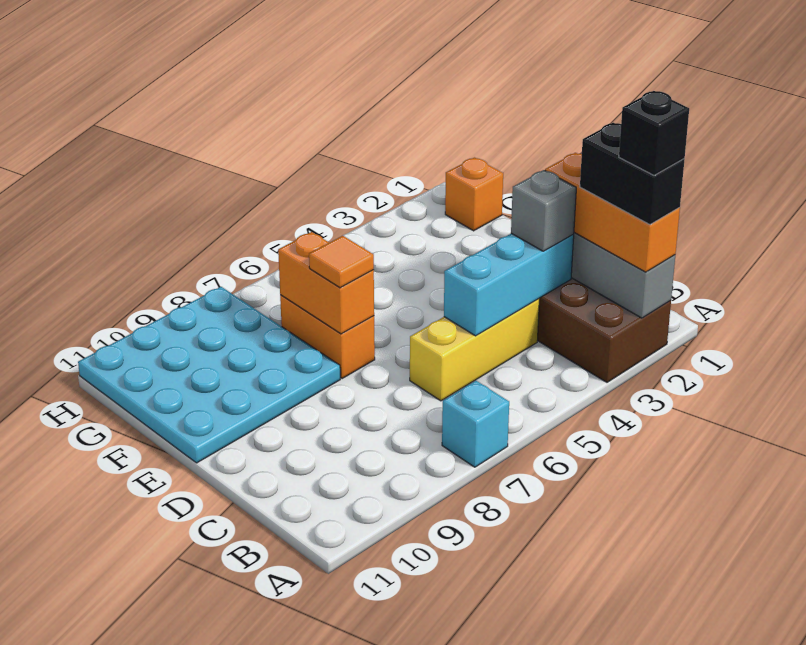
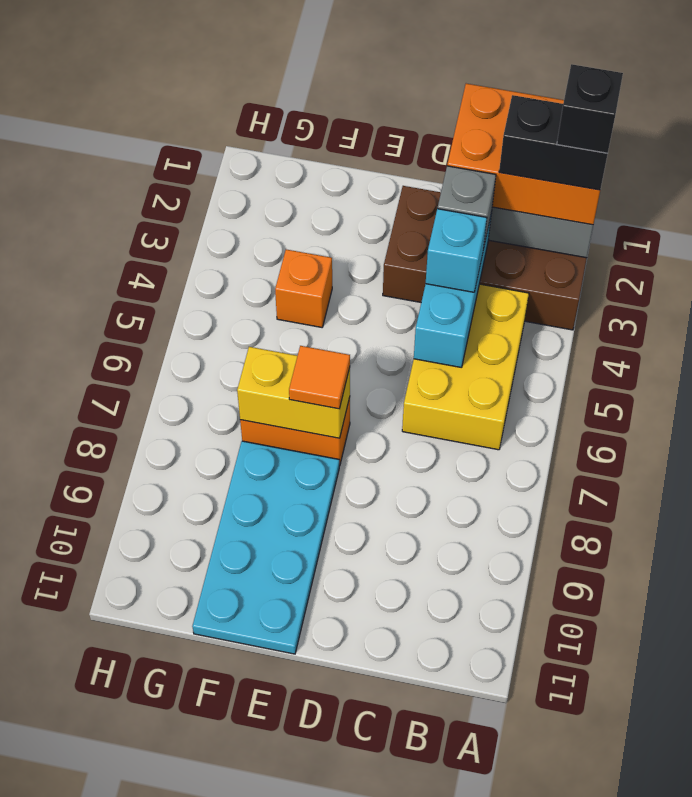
orange brick A2:C2 level 3 -> orange brick A1:C2 level 3
cyan brick A7 level 1 -> cyan brick C4 level 3
yellow brick C4:C6 level 1 -> yellow brick B4:C6 level 1
orange brick E7:F7 level 2 -> yellow brick E7:F7 level 2
cyan plate E8:H11 level 1 -> cyan plate E8:F11 level 1
orange brick G1 level 1 -> orange brick F4 level 1

